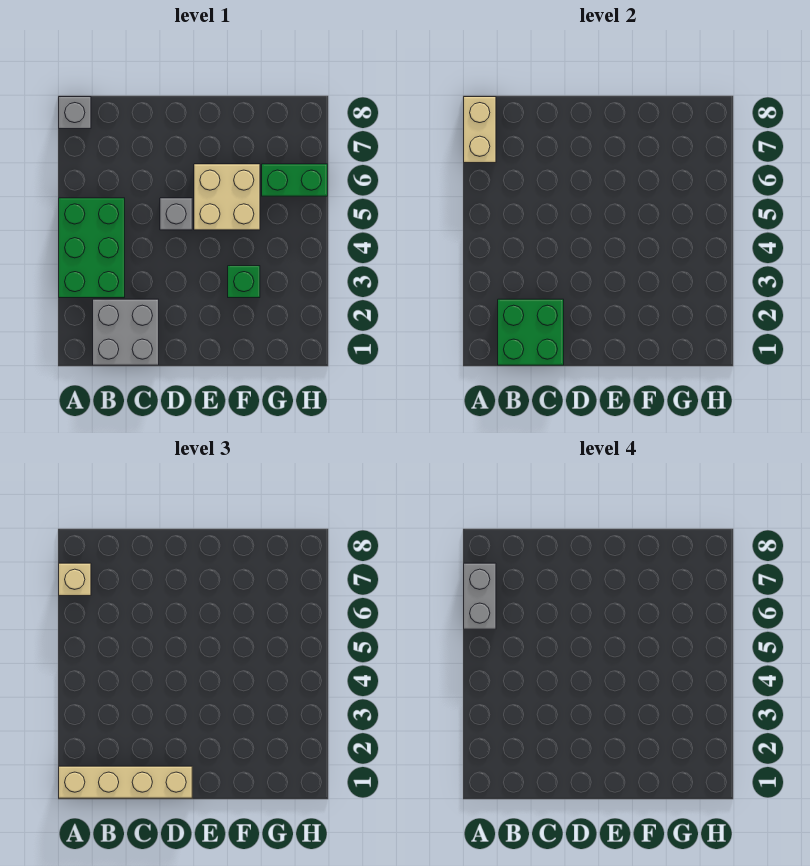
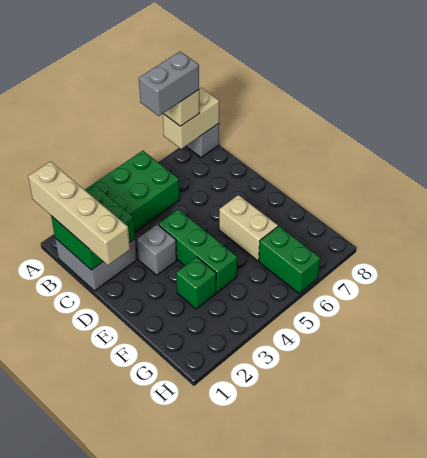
none -> green brick D4:F4 level 1
grey brick D5 level 1 -> grey brick D3 level 1
tan brick E5:F6 level 1 -> tan brick E6:F6 level 1

